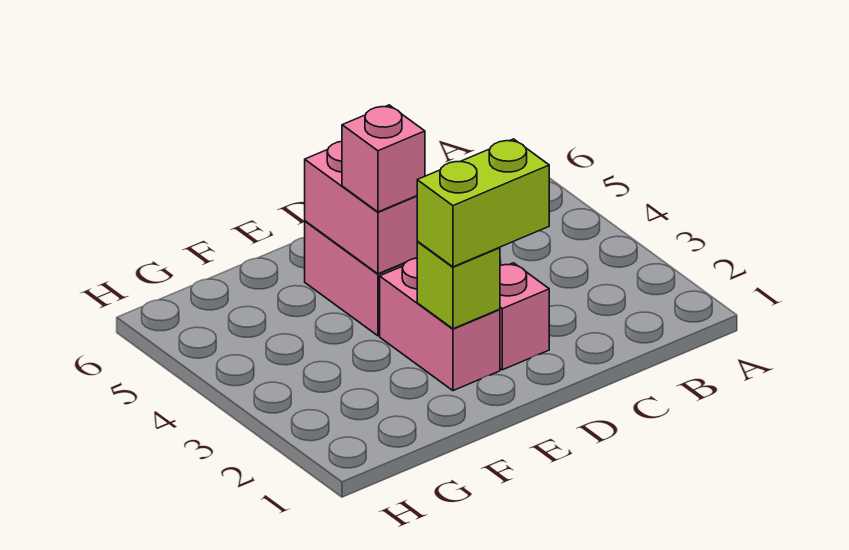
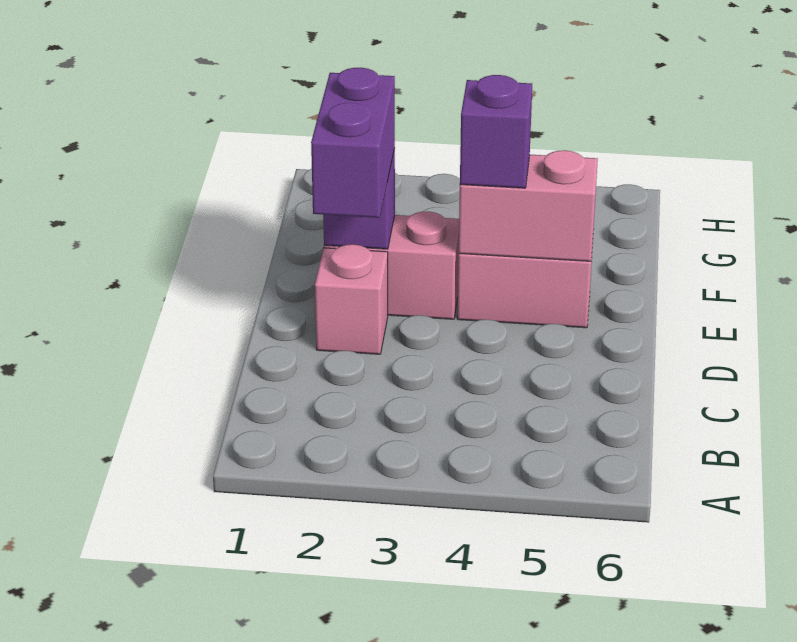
lime brick D2:E2 level 3 -> purple brick D2:E2 level 3
lime brick E2 level 2 -> purple brick E2 level 2
pink brick E4 level 3 -> purple brick E4 level 3

